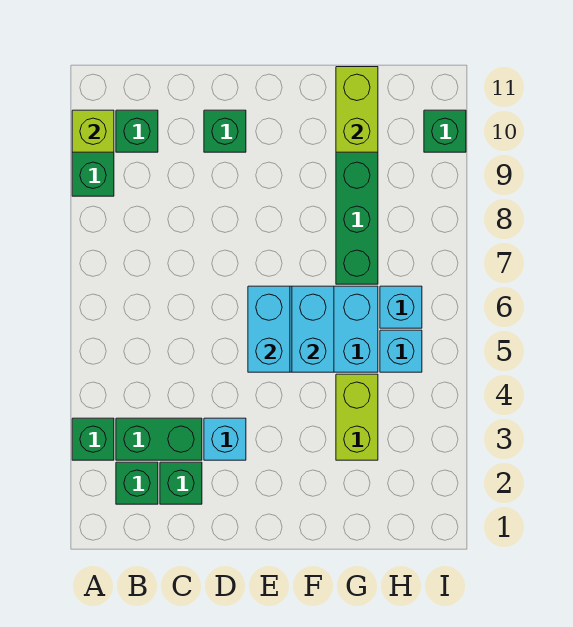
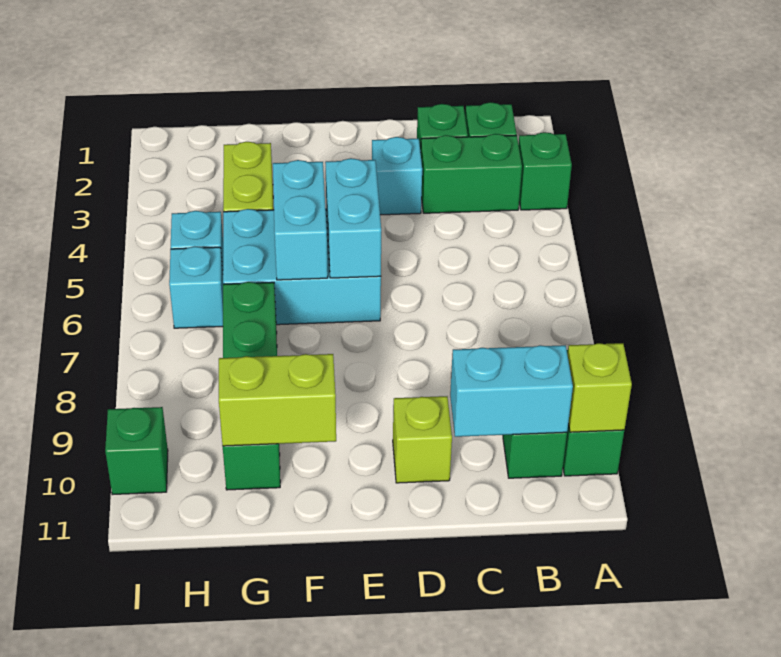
none -> cyan brick B10:C10 level 2
green brick D10 level 1 -> lime brick D10 level 1
lime brick G10:G11 level 2 -> lime brick F10:G10 level 2

